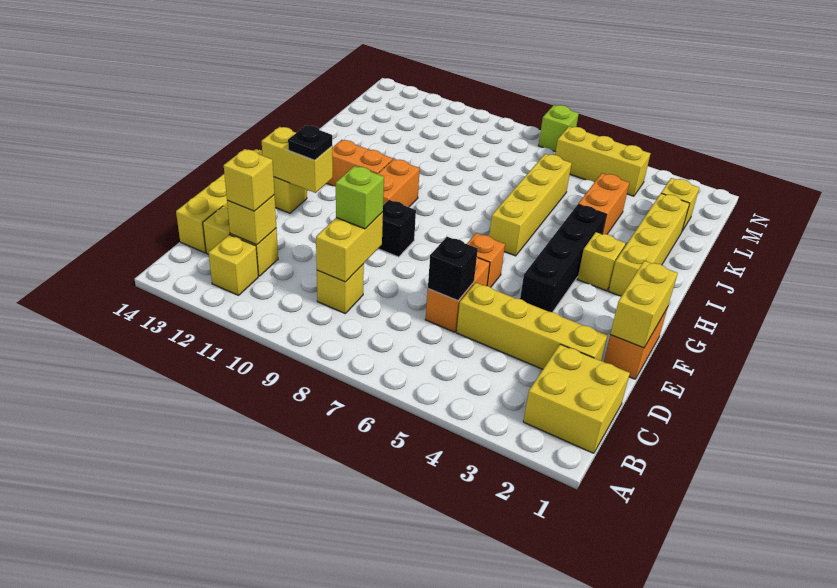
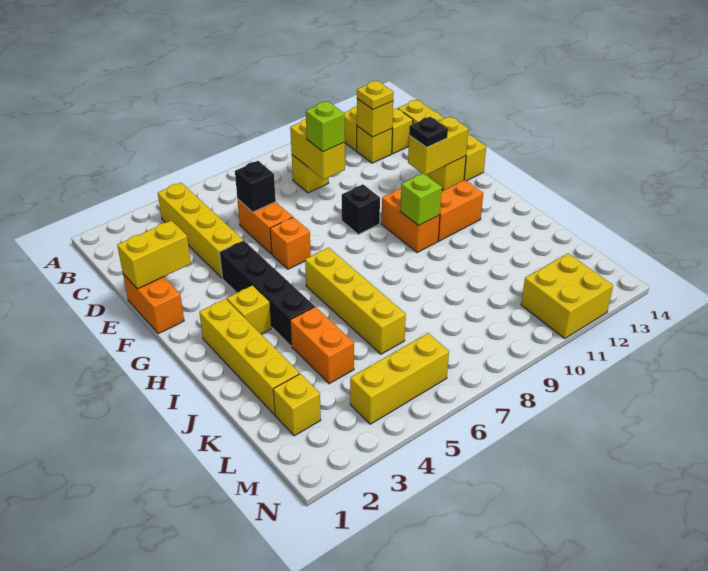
yellow brick B1:C2 level 1 -> yellow brick M11:N12 level 1
yellow brick C12 level 3 -> yellow plate C12 level 3
yellow brick D2:D5 level 1 -> yellow brick B4:E4 level 1
yellow brick E1:F1 level 2 -> yellow brick E1:E2 level 2
lime brick N7 level 1 -> lime brick H10 level 2

